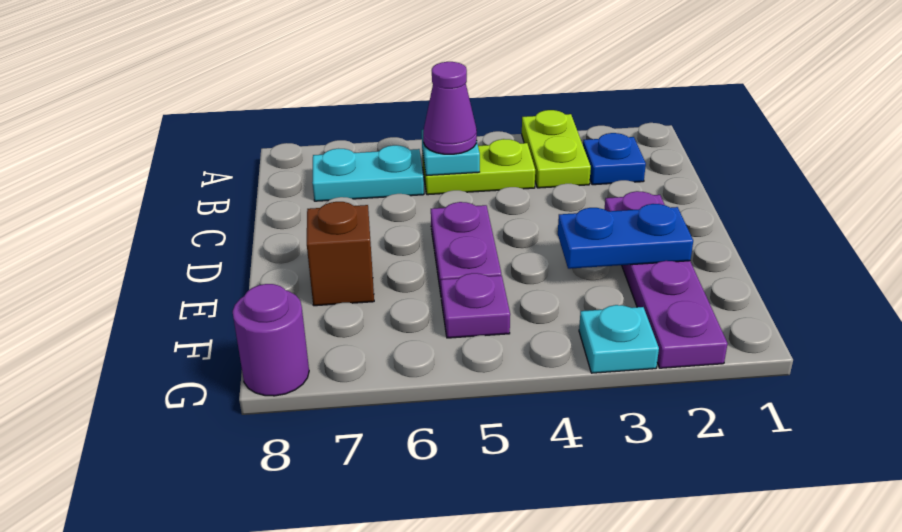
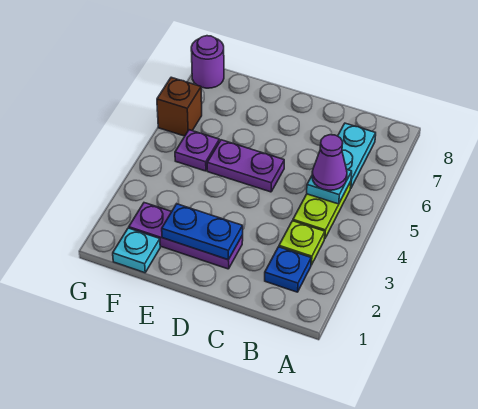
lime plate A3:B3 level 1 -> lime plate B3 level 1
purple plate D2:G2 level 1 -> purple plate D2:F2 level 1
blue plate E2:E3 level 2 -> blue plate D2:E2 level 2
brown brick E7 level 1 -> brown brick G6 level 1
cyan plate G3 level 1 -> cyan plate F1 level 1

